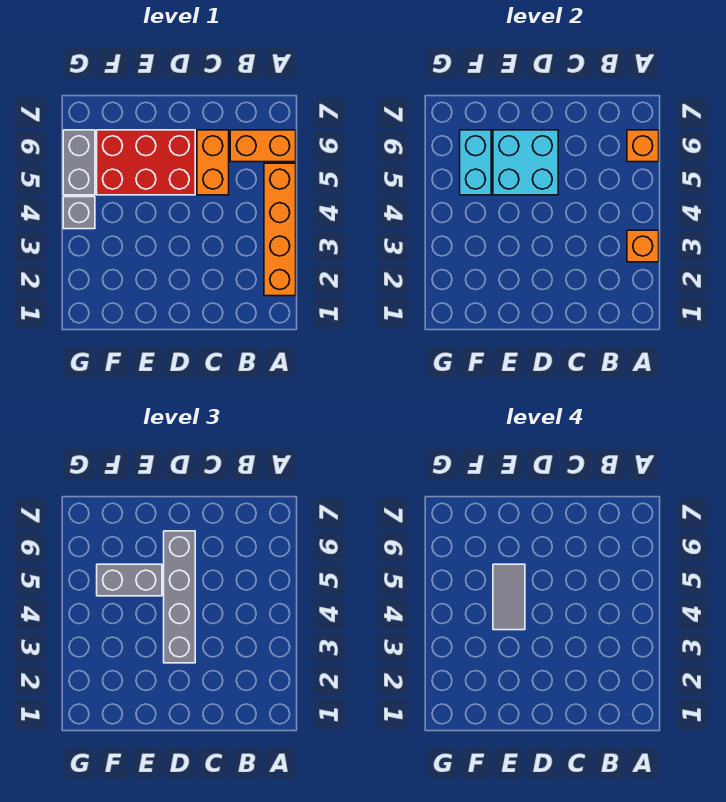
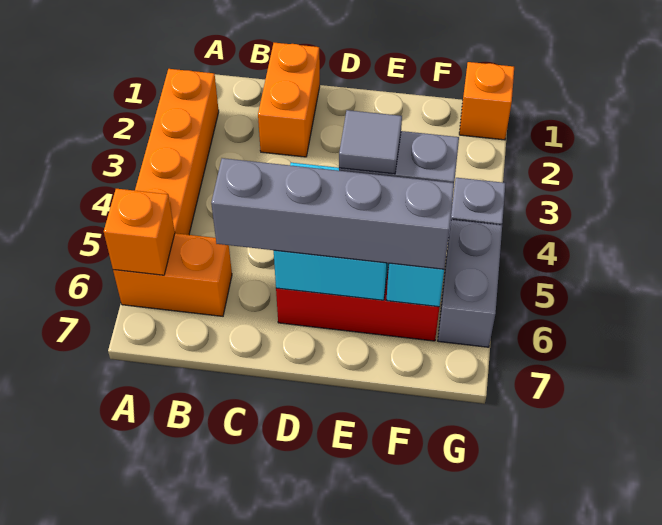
orange brick A3 level 2 -> orange brick G1 level 1
orange brick C5:C6 level 1 -> orange brick C1:C2 level 1
grey brick D3:D6 level 3 -> grey brick C6:F6 level 3
grey tile E4:E5 level 4 -> grey tile E5 level 4

